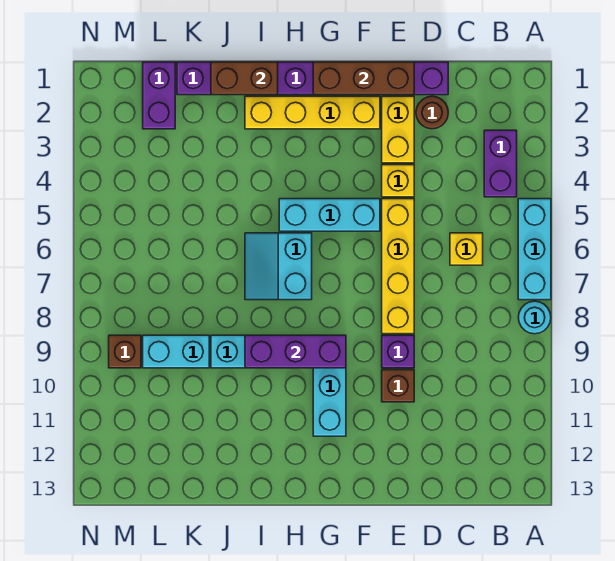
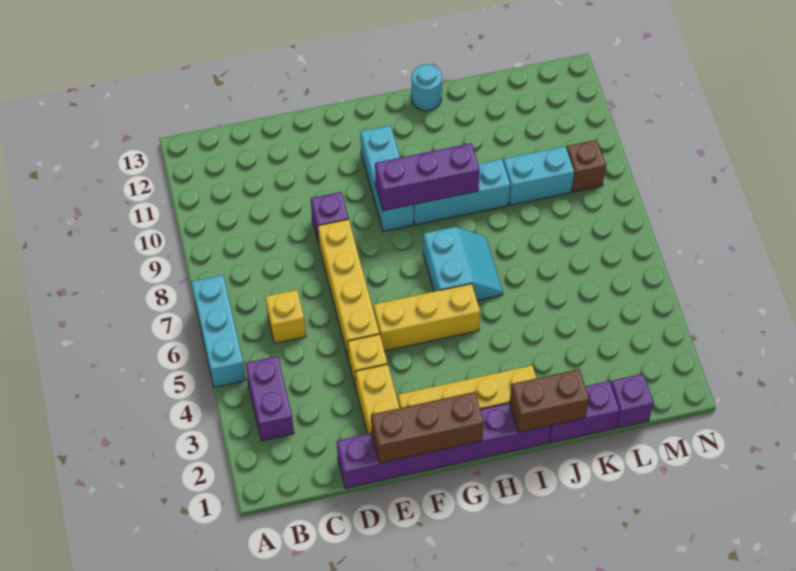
cyan round brick A8 level 1 -> cyan round brick I13 level 1
brown round brick D2 level 1 -> none
brown brick E10 level 1 -> none
cyan brick F5:H5 level 1 -> yellow brick F5:H5 level 1
purple brick L1:L2 level 1 -> purple brick L1 level 1

